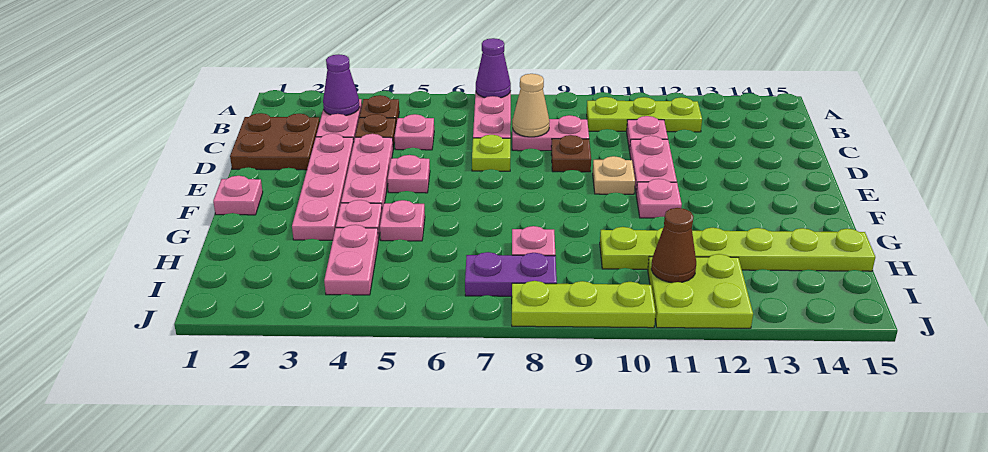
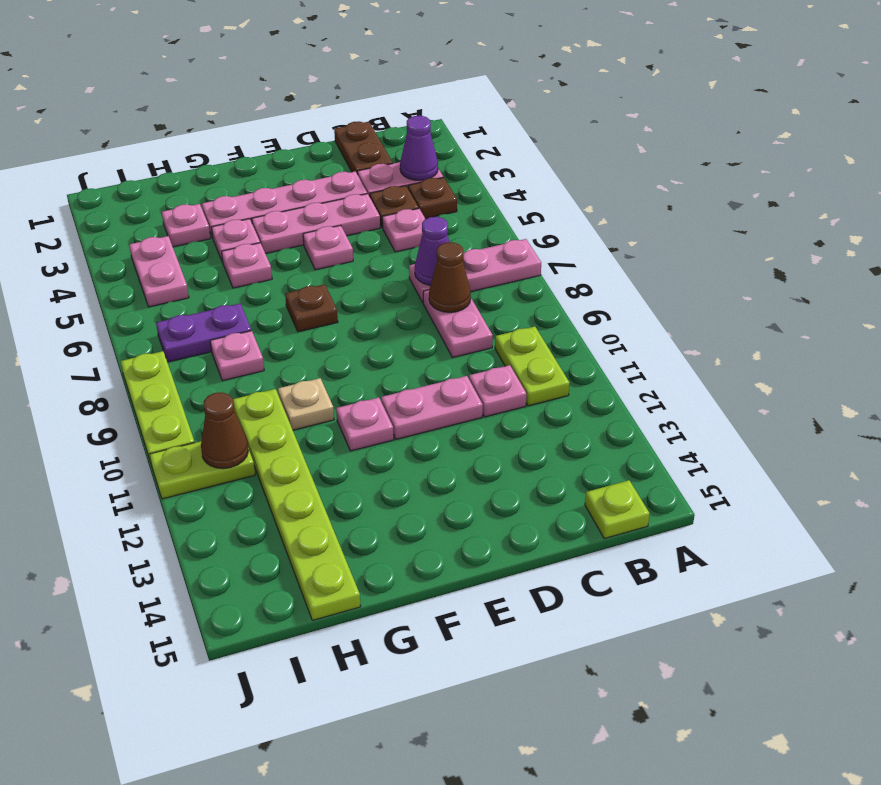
purple cone A7 level 2 -> purple cone C7 level 2
lime plate B10:B12 level 1 -> lime plate B10:B11 level 1
brown plate C1:D2 level 1 -> brown plate C1:C2 level 1
tan cone C8 level 2 -> brown cone C8 level 2
lime plate D7 level 1 -> lime plate B15 level 1
brown plate D9 level 1 -> brown plate F7 level 1
tan plate E10 level 1 -> tan plate G10 level 1
pink plate F1 level 1 -> pink plate H3 level 1
pink plate H4:I4 level 1 -> pink plate I4:I5 level 1
purple plate I7:I8 level 1 -> purple plate H7:I7 level 1
lime plate I11:J12 level 1 -> lime plate I11:J11 level 1

